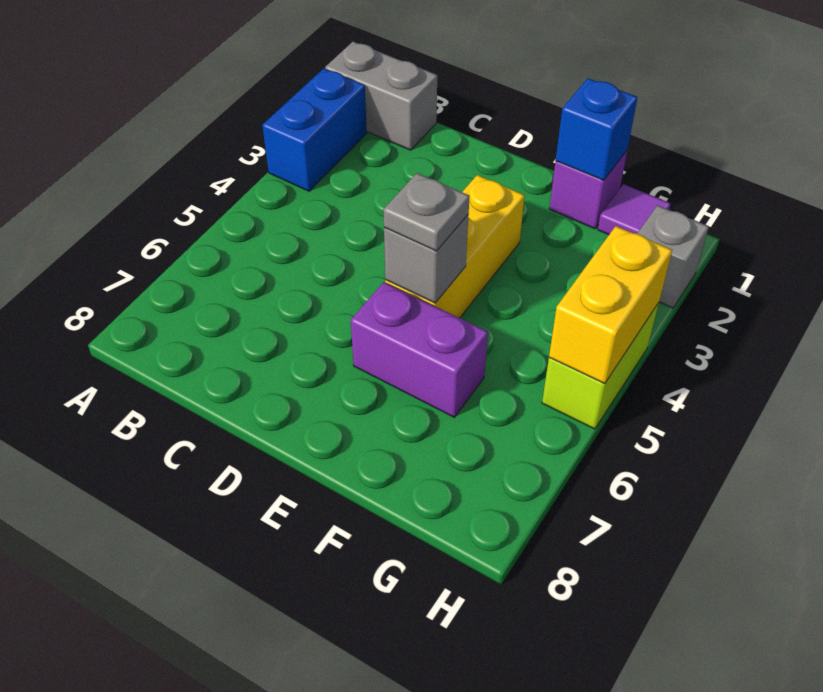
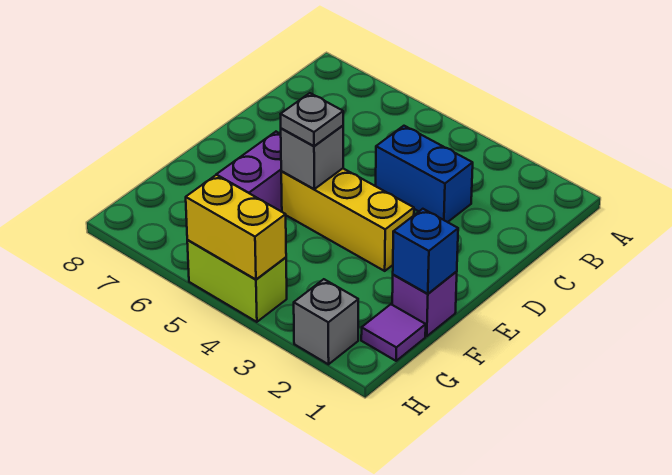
grey brick A1:B1 level 1 -> none
blue brick A2:A3 level 1 -> blue brick C3:C4 level 1

